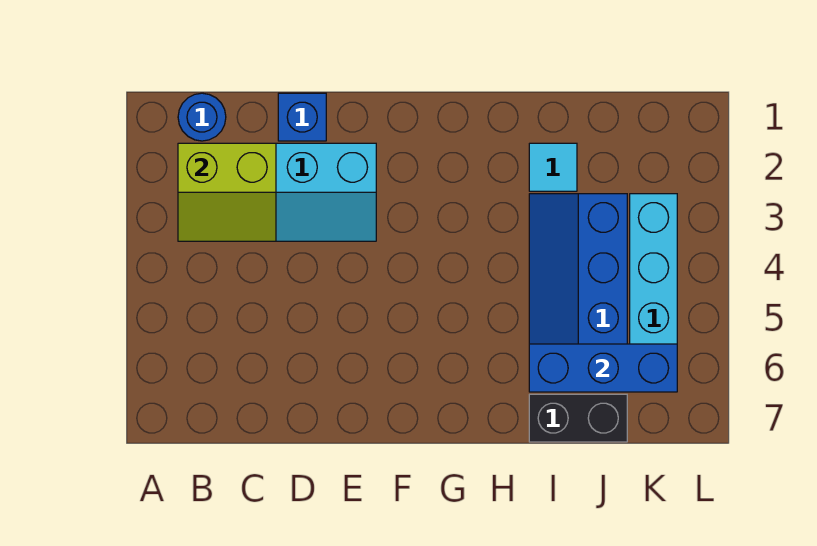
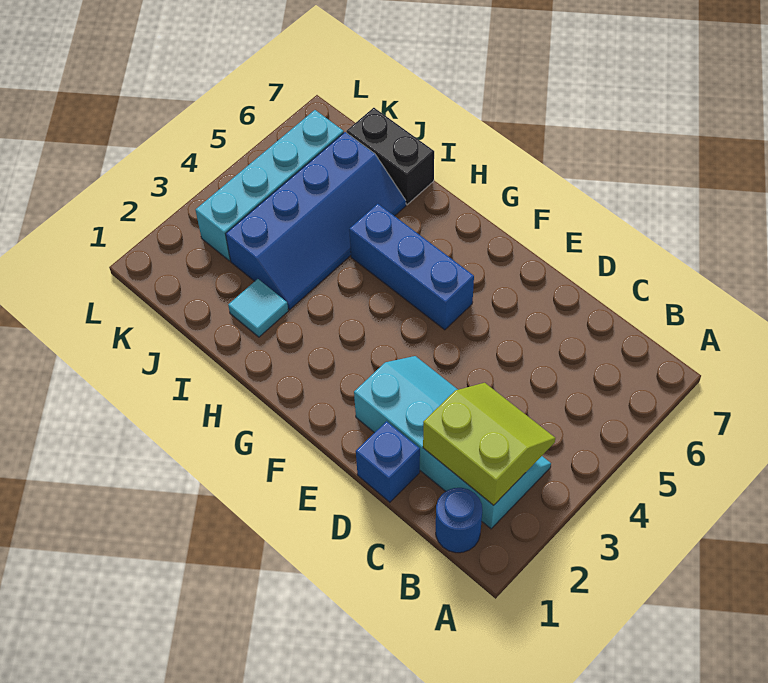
blue brick I6:K6 level 2 -> blue brick F5:H5 level 1

